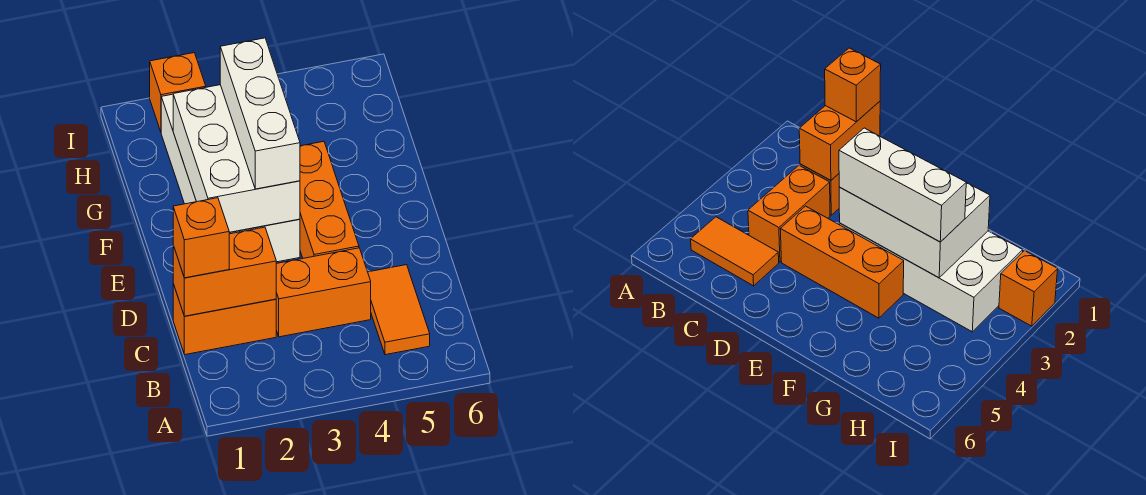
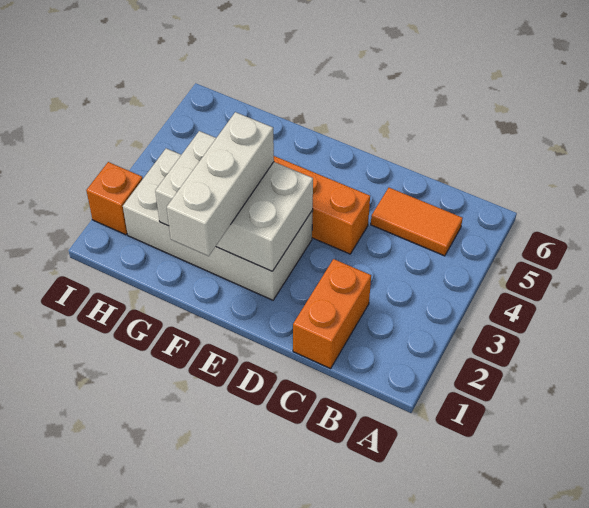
orange brick C1:C2 level 2 -> none
orange brick C1 level 3 -> none
orange brick C3:C4 level 1 -> none
white brick E3:G3 level 3 -> white brick F1:F3 level 3

